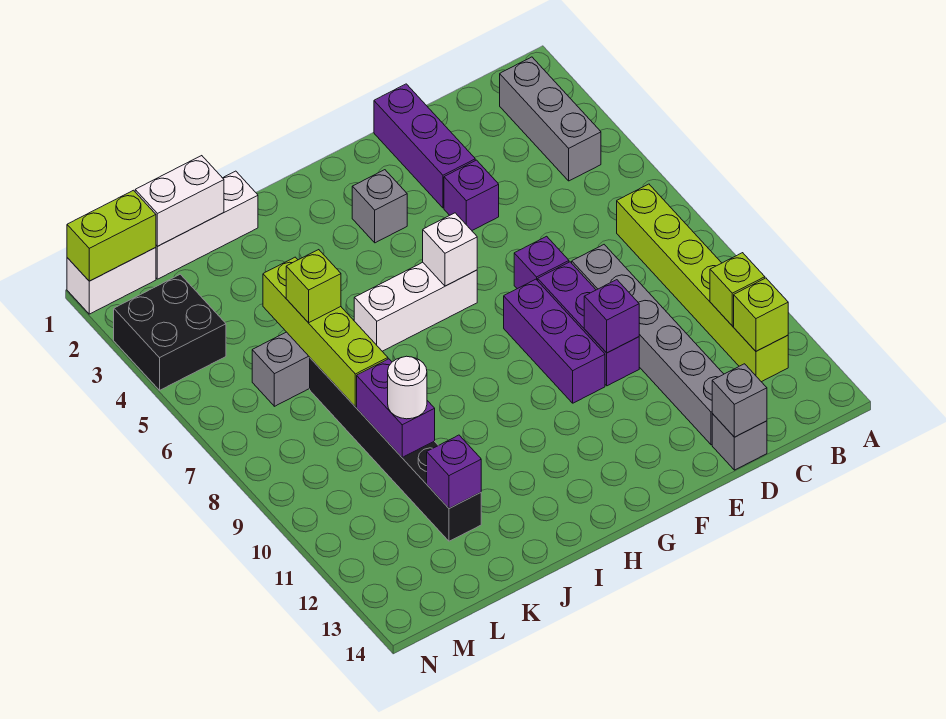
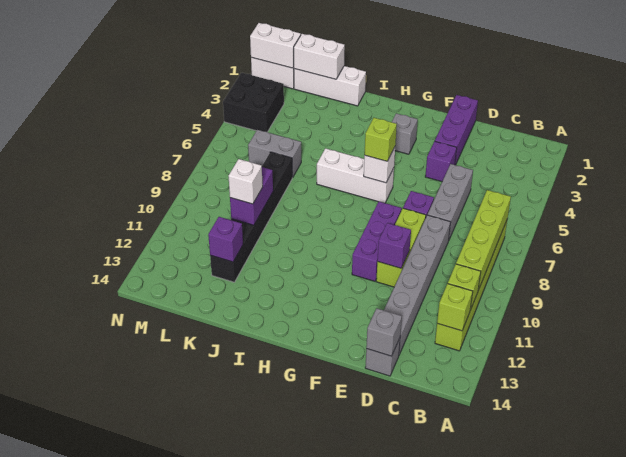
grey brick B2:B4 level 1 -> grey brick D5:D7 level 1
purple brick E8:E10 level 1 -> lime brick E8:E10 level 1
lime brick K5:K8 level 2 -> lime brick B7:B10 level 2
lime brick K6 level 3 -> lime brick G6 level 3
white round brick K10 level 3 -> white brick K10 level 3
lime brick M1:N1 level 2 -> white brick M1:N1 level 2

